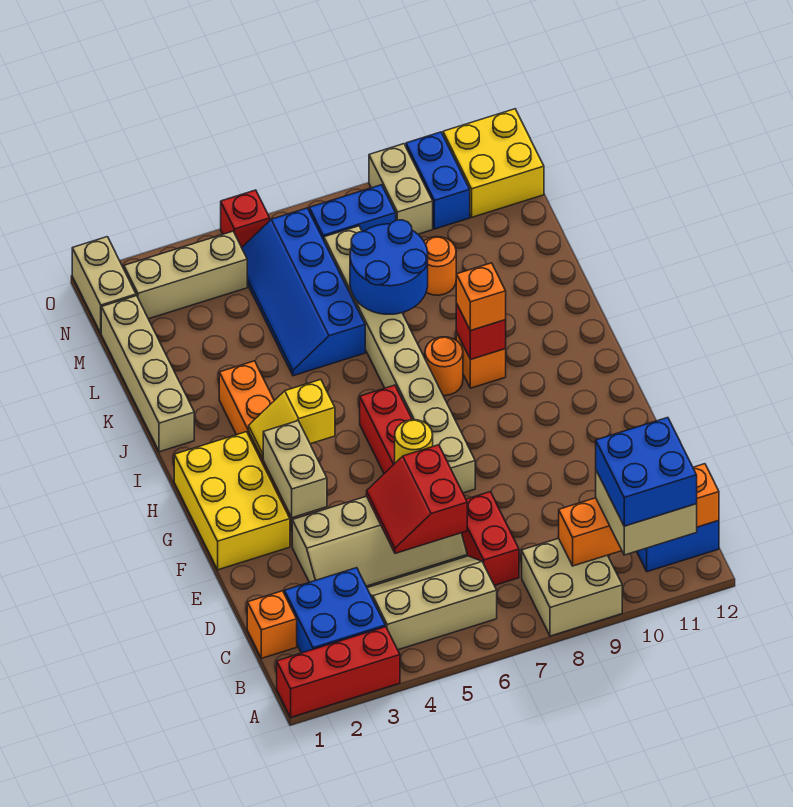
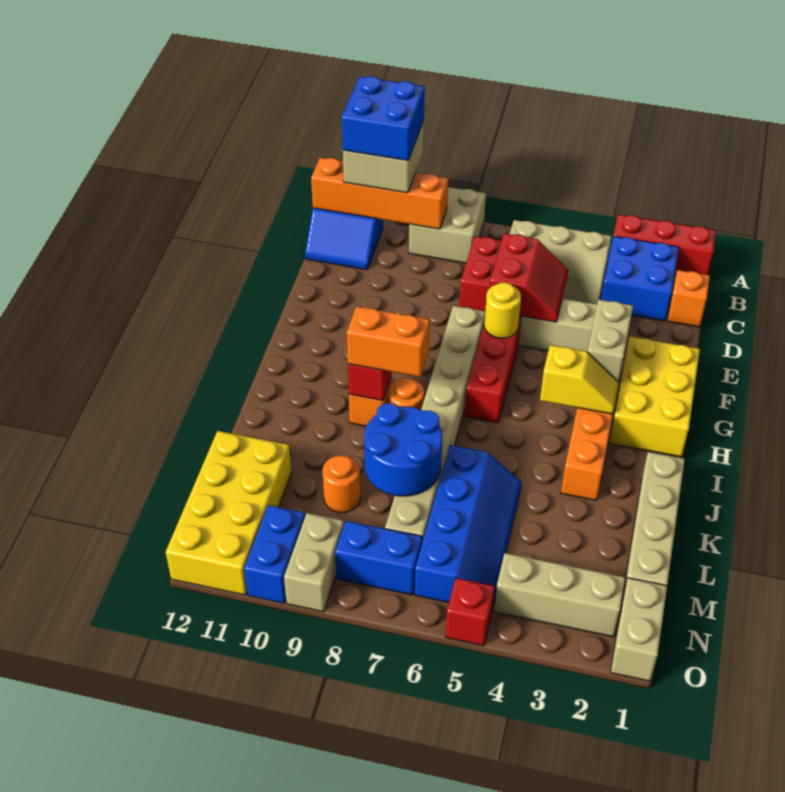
orange brick I9 level 3 -> orange brick I8:I9 level 3
yellow brick N11:O12 level 1 -> yellow brick L11:O12 level 1

